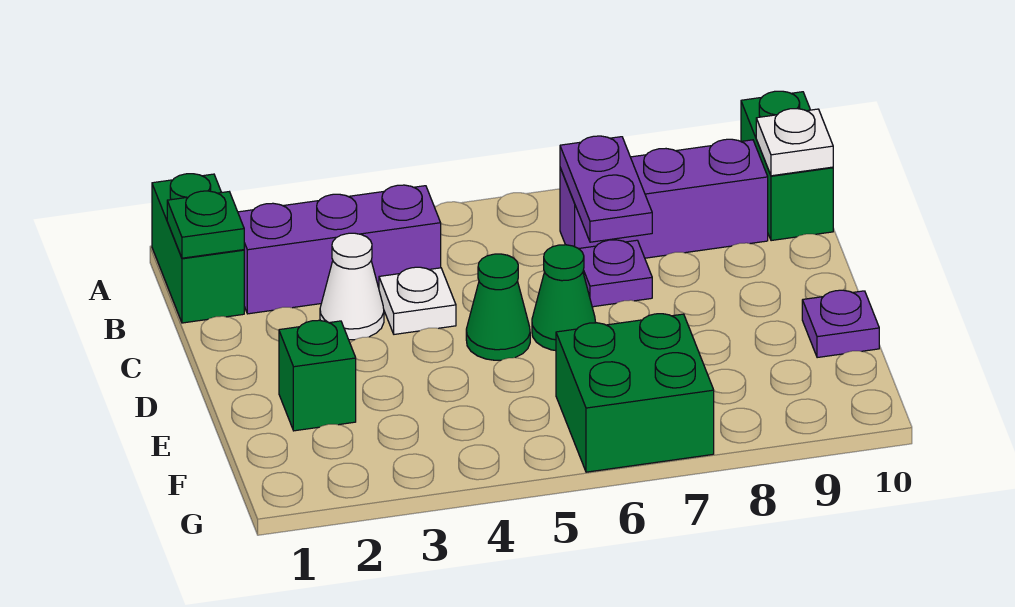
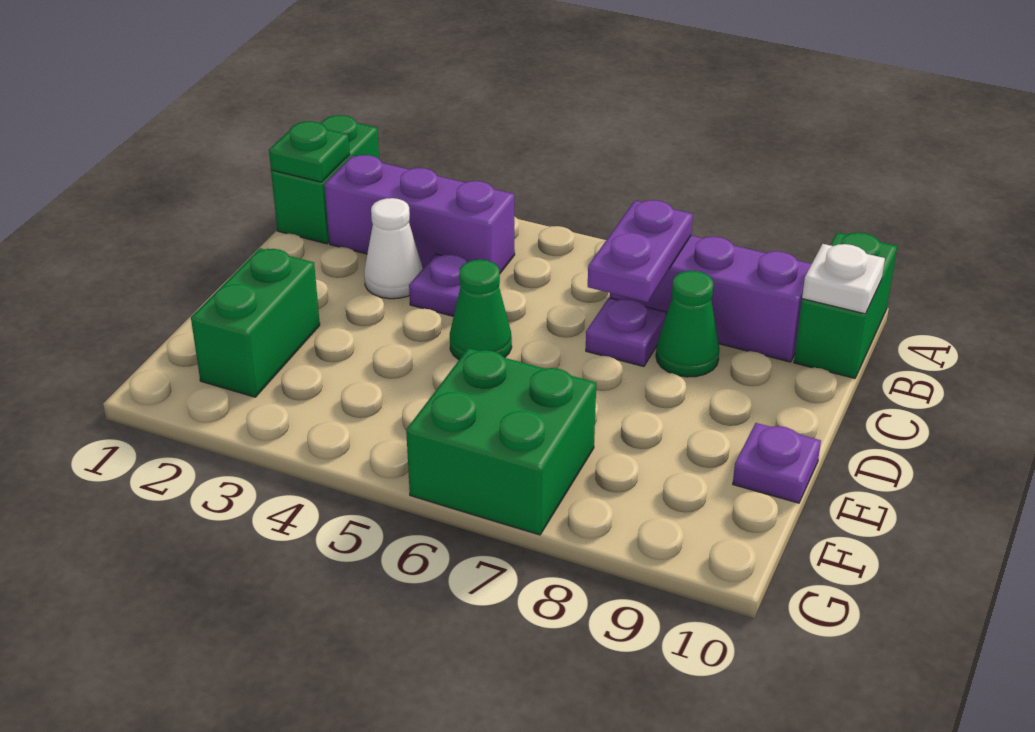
white plate C4 level 1 -> purple plate C4 level 1
green cone D6 level 1 -> green cone C8 level 1
green brick E2 level 1 -> green brick E2:F2 level 1

